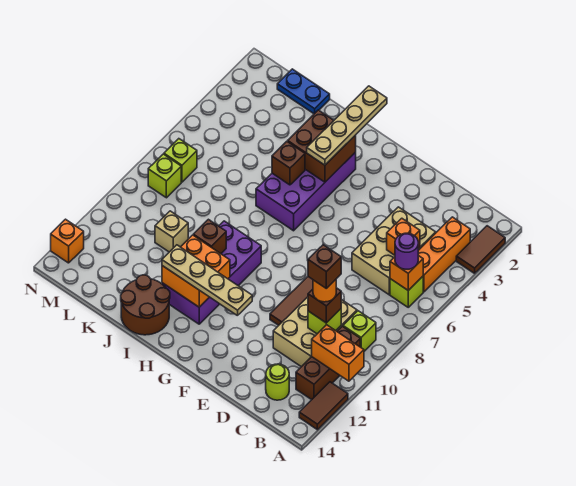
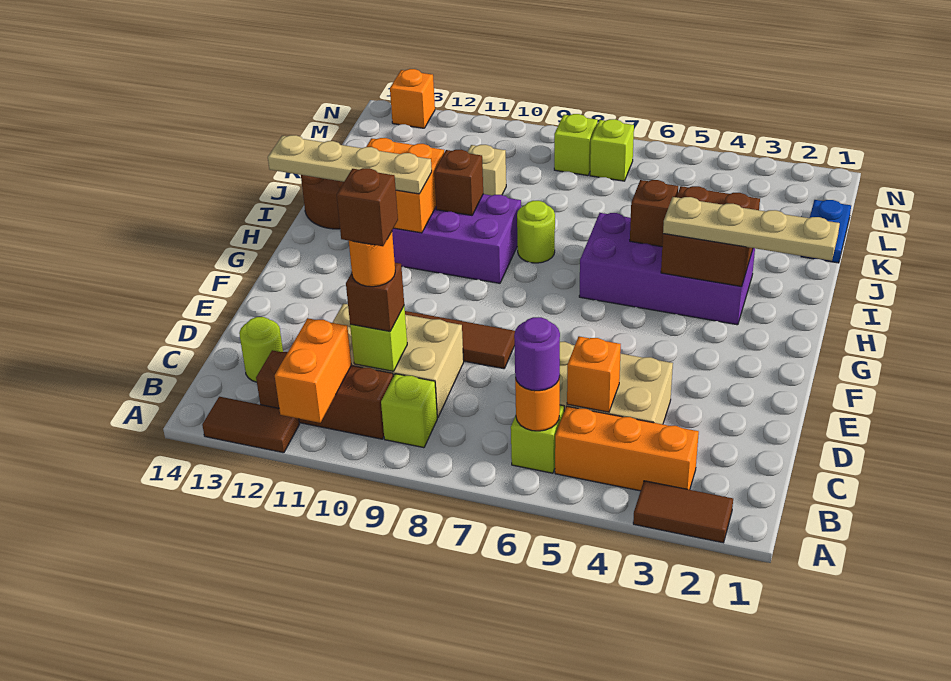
orange brick B6 level 2 -> orange round brick B6 level 2
tan plate F12:I12 level 3 -> tan plate H11:H14 level 3
none -> lime round brick I8 level 1

